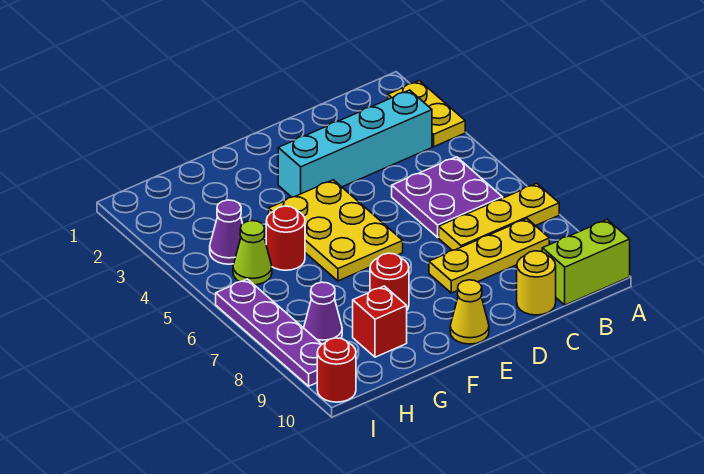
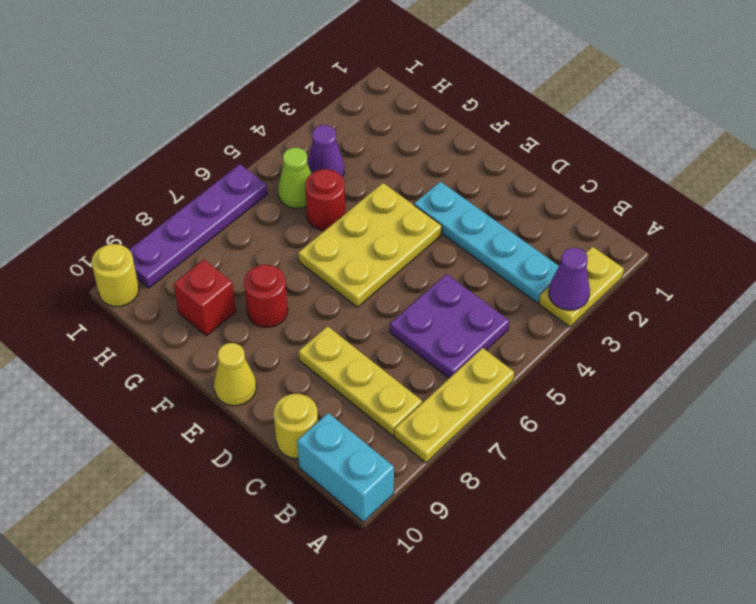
yellow plate A7:C7 level 1 -> yellow plate A6:A8 level 1
lime brick A10:B10 level 1 -> cyan brick A10:B10 level 1
cyan brick B3:E3 level 1 -> cyan plate B3:E3 level 1
purple cone H8 level 1 -> purple cone A3 level 2
red round brick I10 level 1 -> yellow round brick I10 level 1

